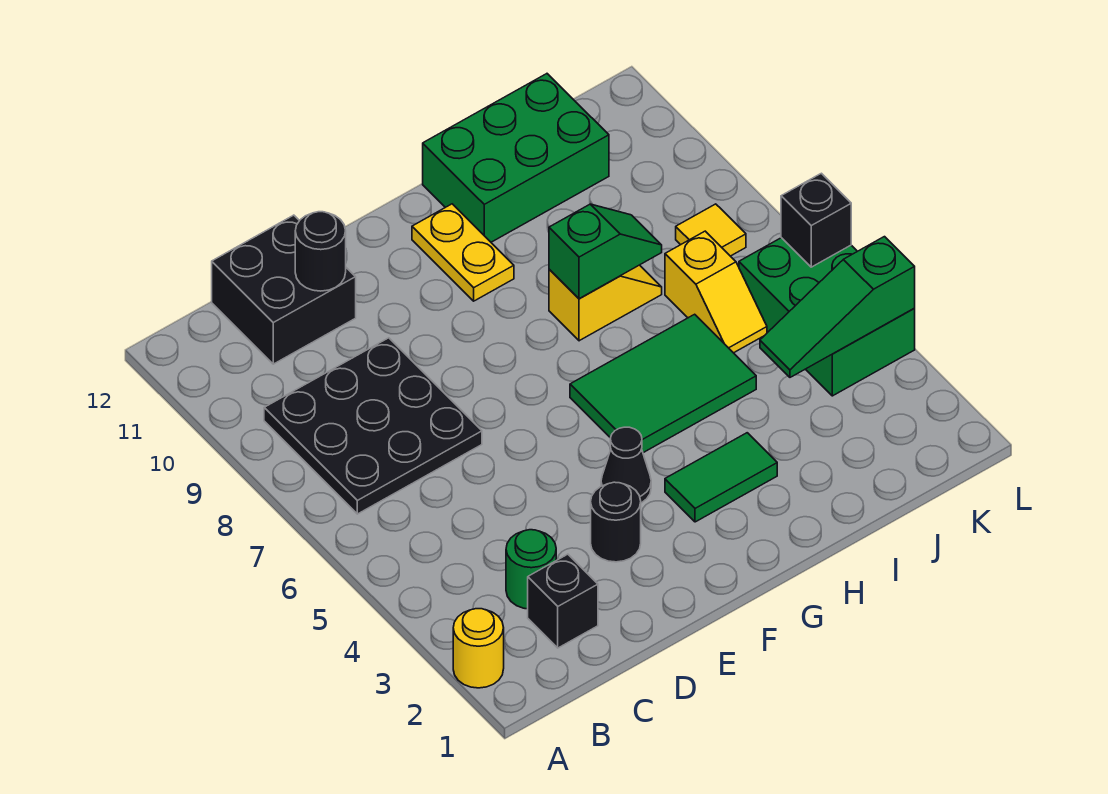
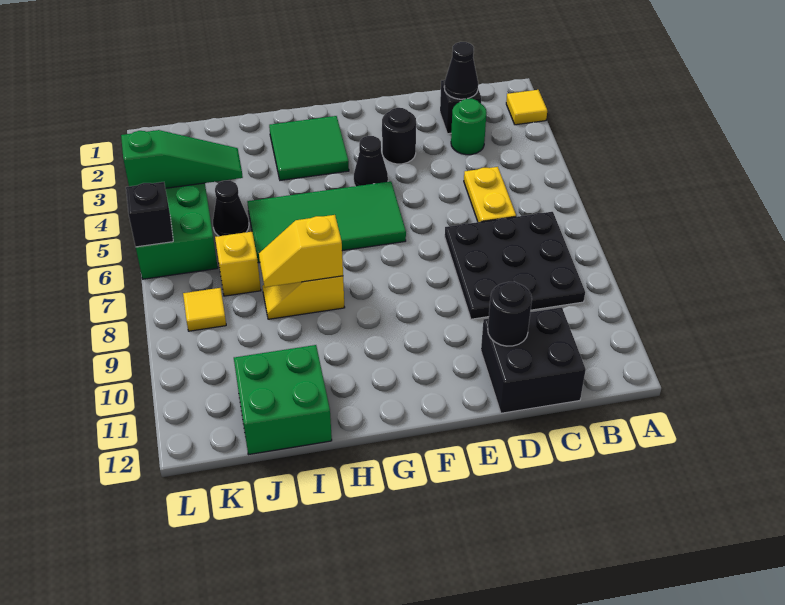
yellow round brick A2 level 1 -> yellow tile A2 level 1
none -> black cone C2 level 2
green tile G3:H3 level 1 -> green tile G2:H3 level 1
green tile G5:I6 level 1 -> green tile F5:I6 level 1
yellow plate G10:G11 level 1 -> yellow plate C5:C6 level 1
green slope H8:I8 level 2 top H -> yellow slope H8:I8 level 2 top H
green brick H11:J12 level 1 -> green brick I11:J12 level 1
none -> black cone J5 level 1

